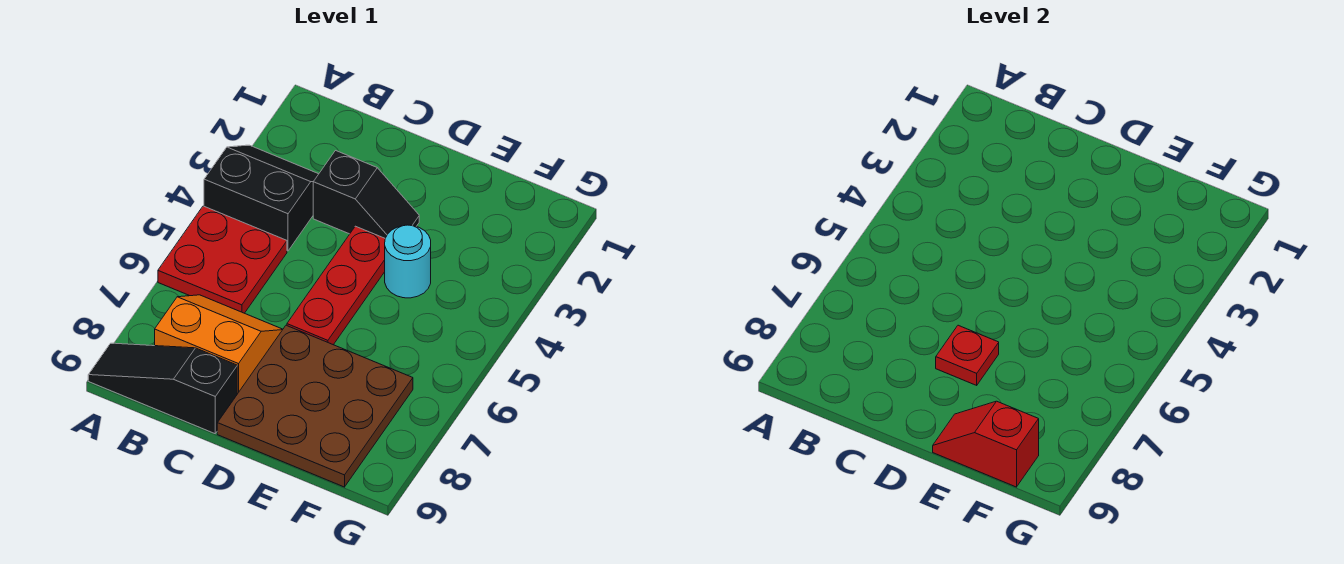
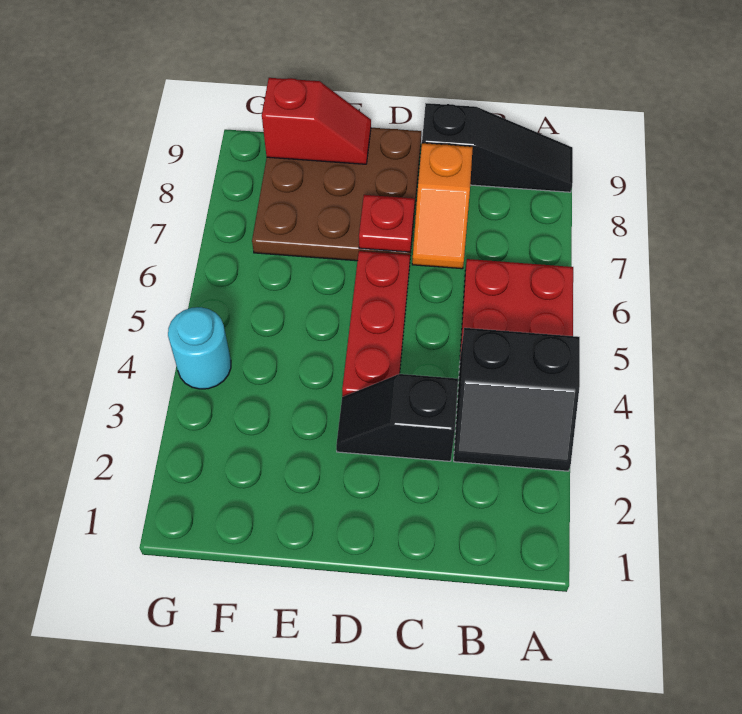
orange slope B7:C8 level 1 top 8 -> orange slope C7:C8 level 1 top 8
cyan round brick E4 level 1 -> cyan round brick G4 level 1

